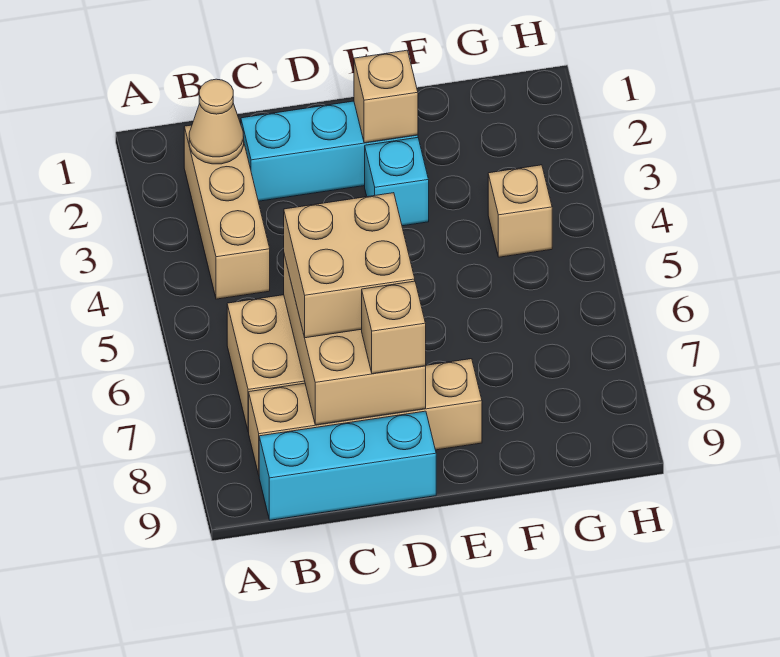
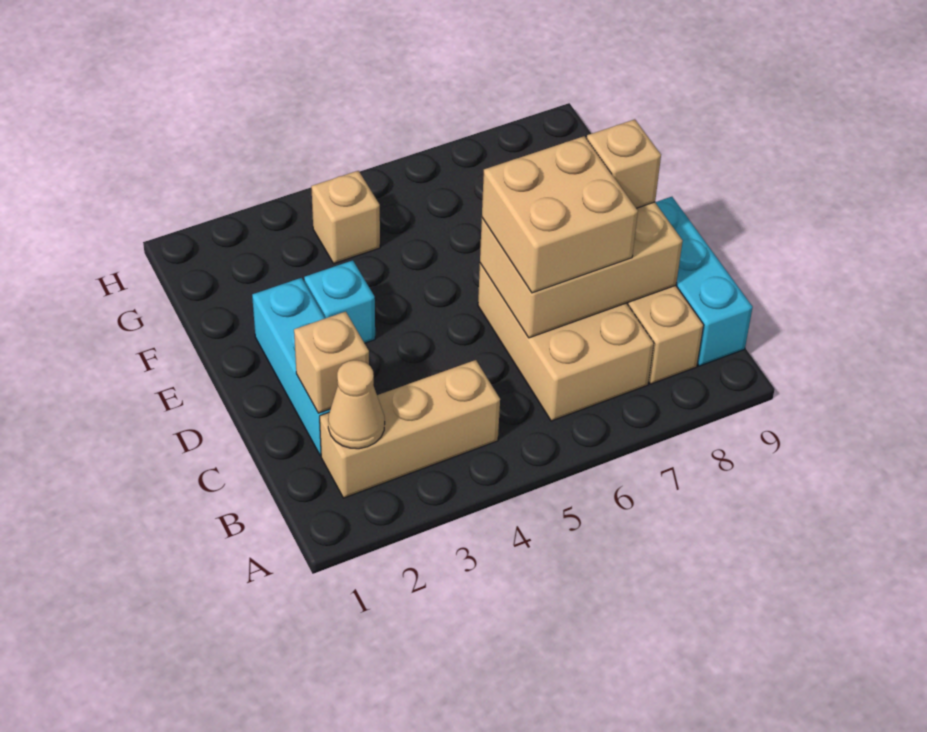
tan brick E2 level 2 -> tan brick C2 level 2

